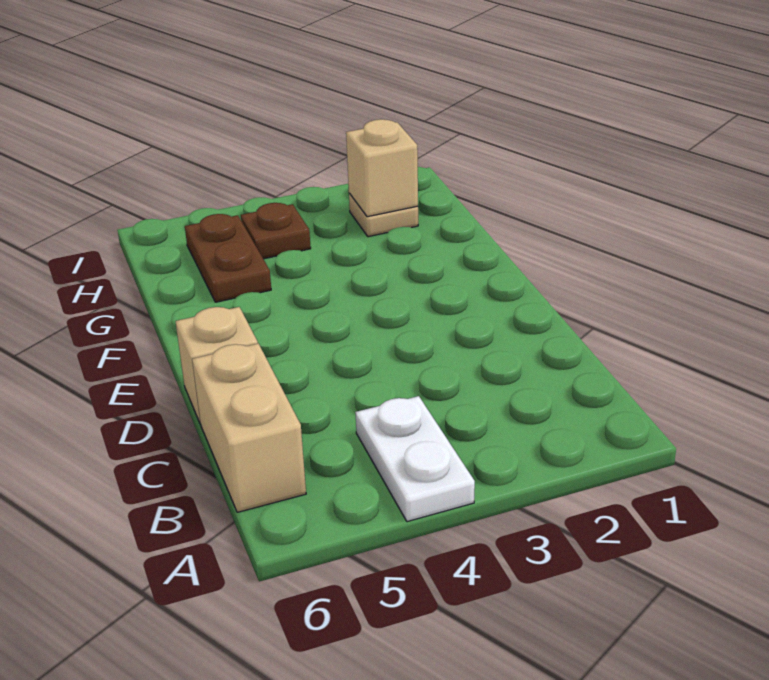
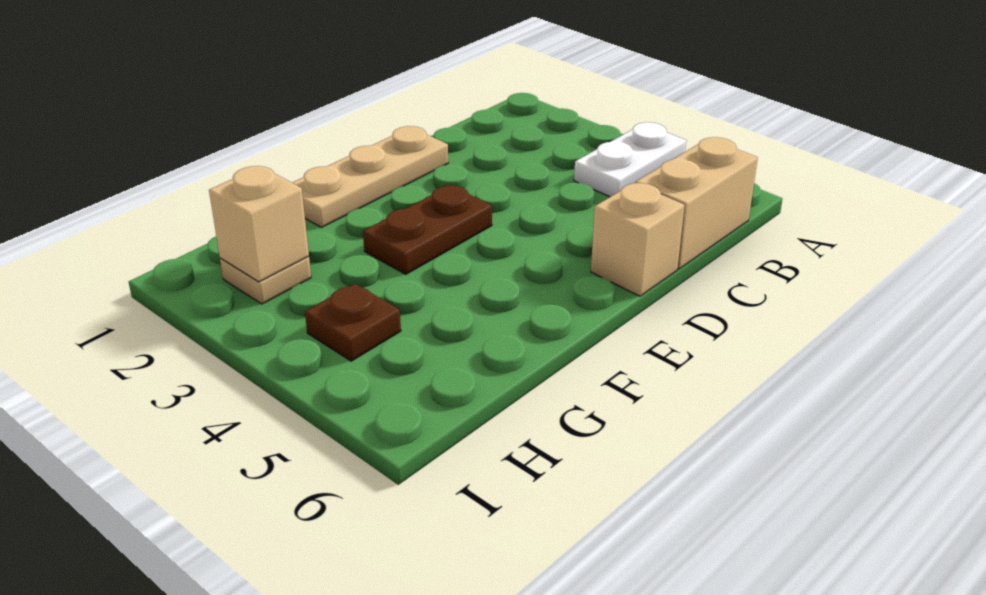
none -> tan plate D1:F1 level 1
brown plate G5:H5 level 1 -> brown plate E3:F3 level 1

